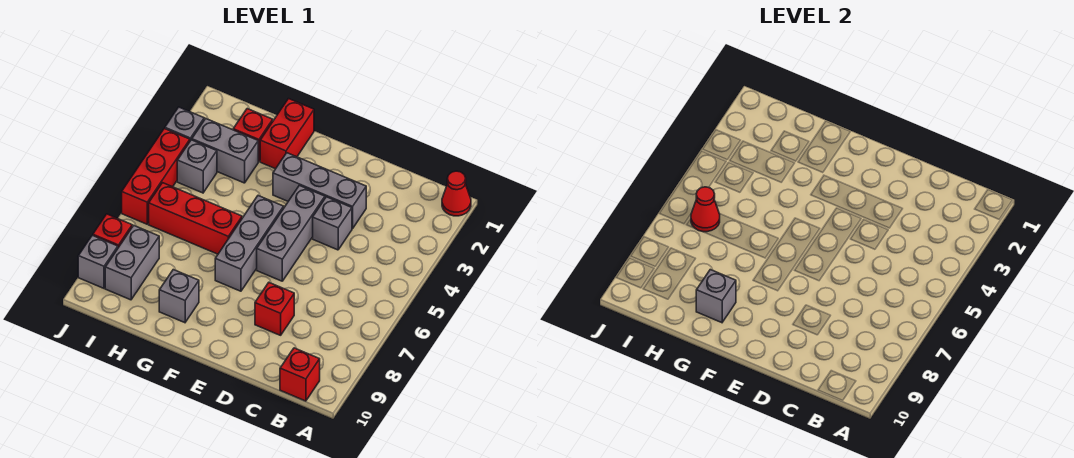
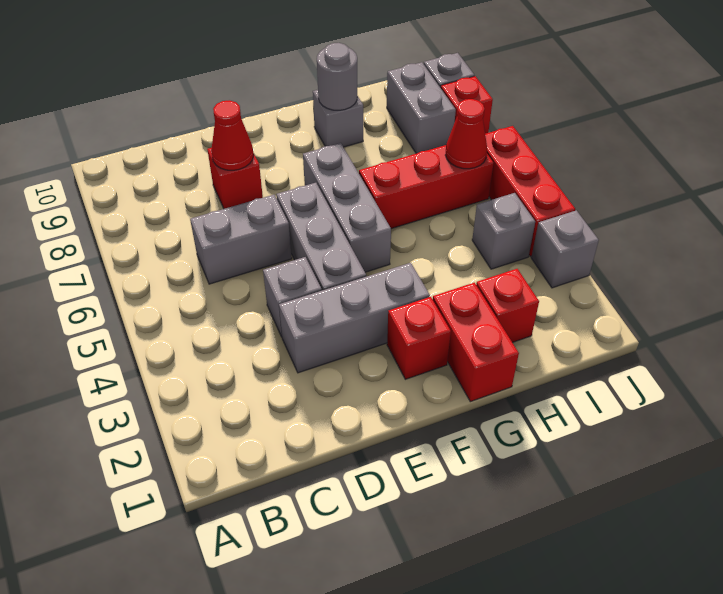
red cone A1 level 1 -> red cone D8 level 2
red brick B10 level 1 -> red brick F2 level 1
grey brick G9 level 2 -> grey round brick G9 level 2
grey brick H3:I3 level 1 -> grey brick C6:D6 level 1

